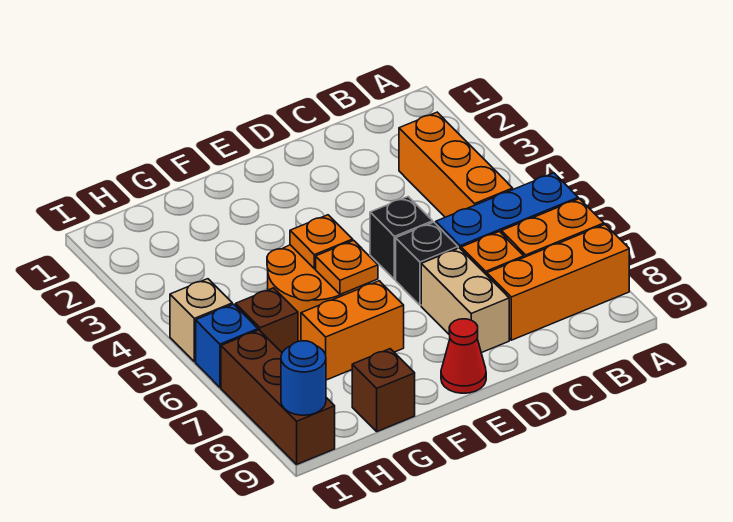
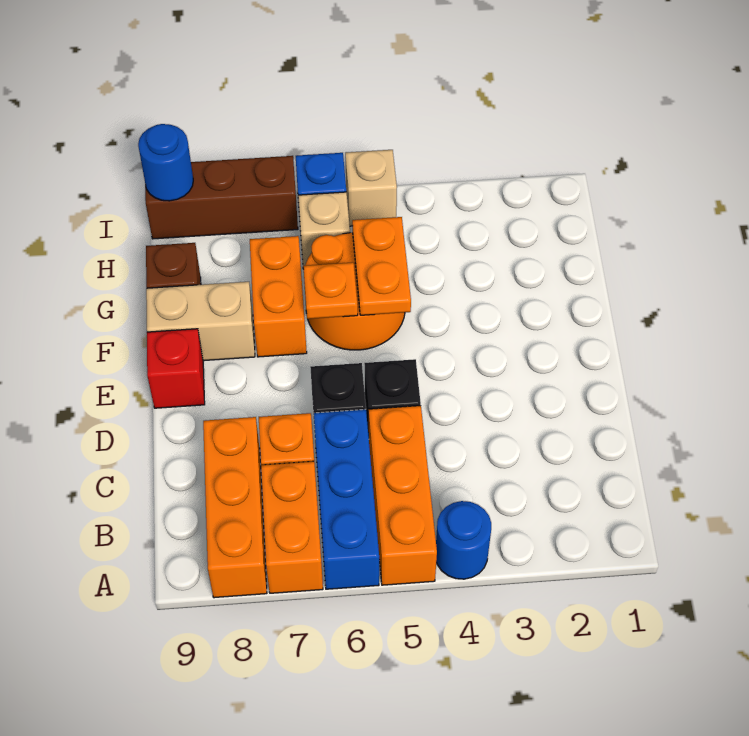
none -> blue round brick A4 level 1
orange brick B3:B5 level 1 -> orange brick A5:C5 level 1
tan brick D7:D8 level 1 -> tan brick F8:F9 level 1
red cone E9 level 1 -> red brick E9 level 1
orange plate F5 level 2 -> orange plate F5:G5 level 2
brown brick H6 level 1 -> tan brick H6 level 1

